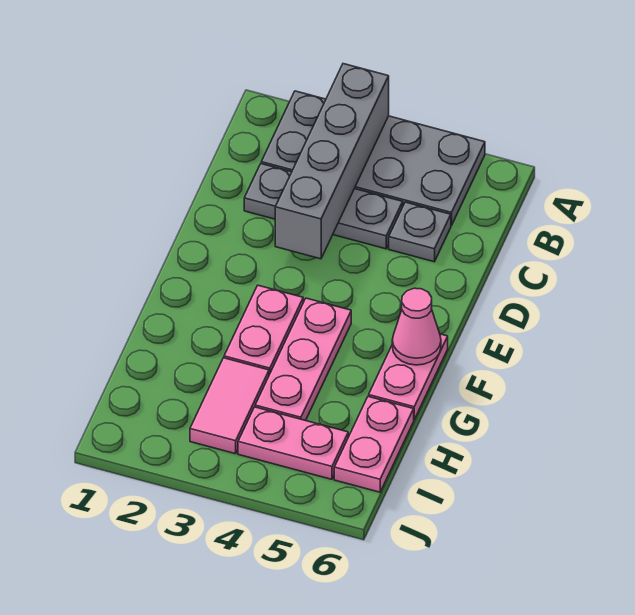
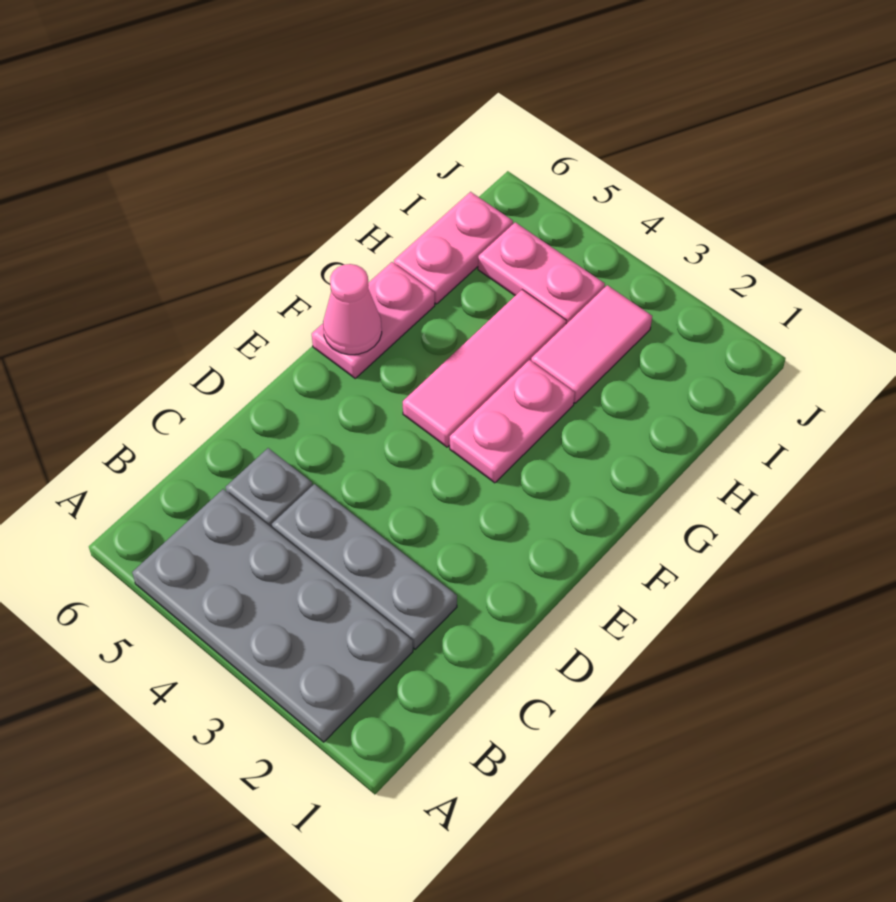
grey brick A3:D3 level 2 -> none
pink plate F4:H4 level 1 -> pink tile F4:H4 level 1

